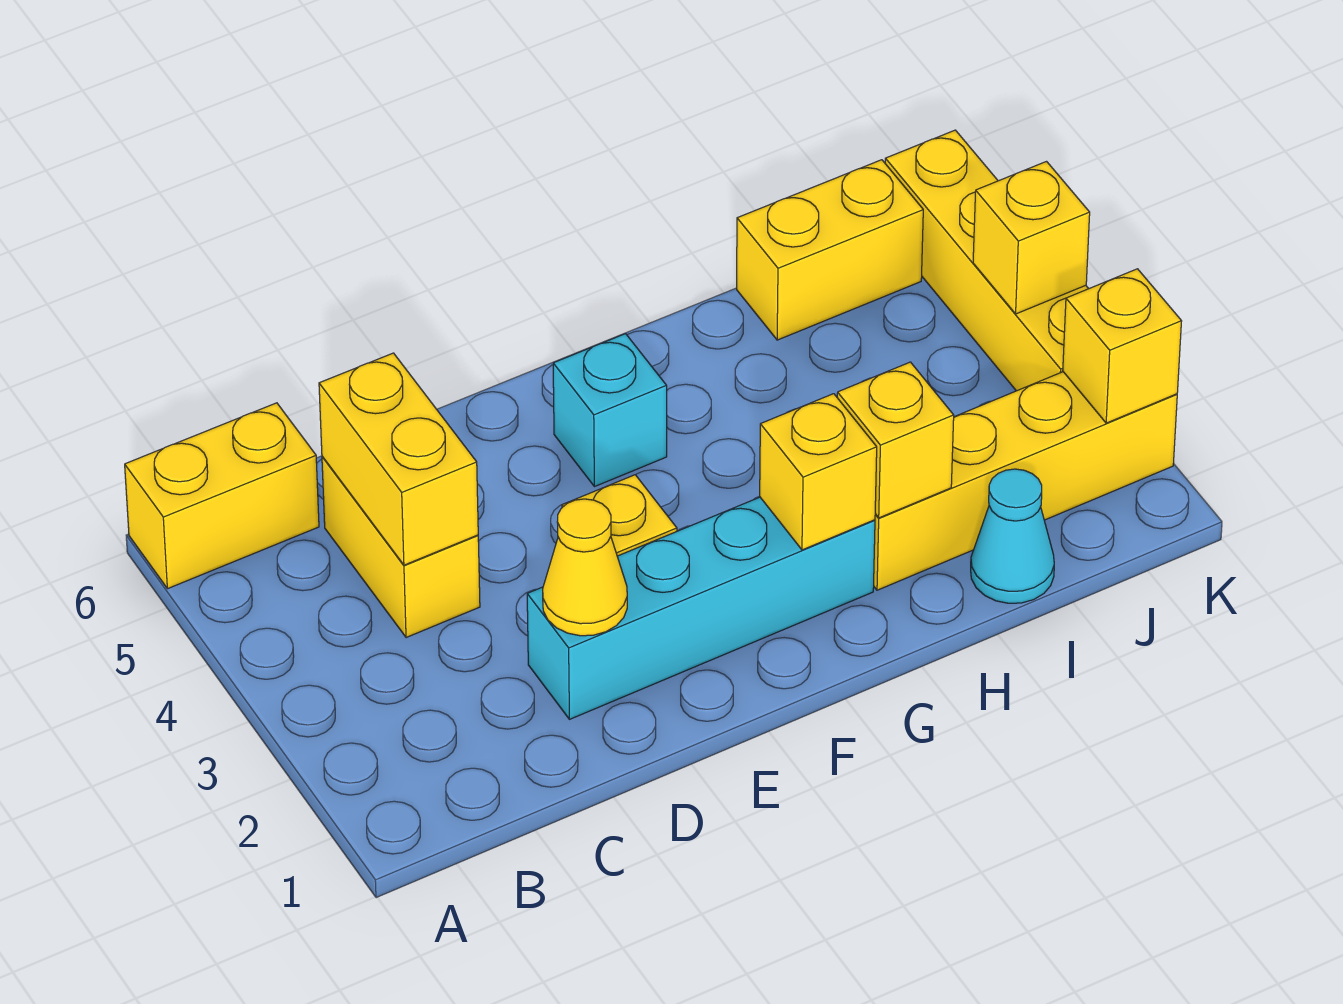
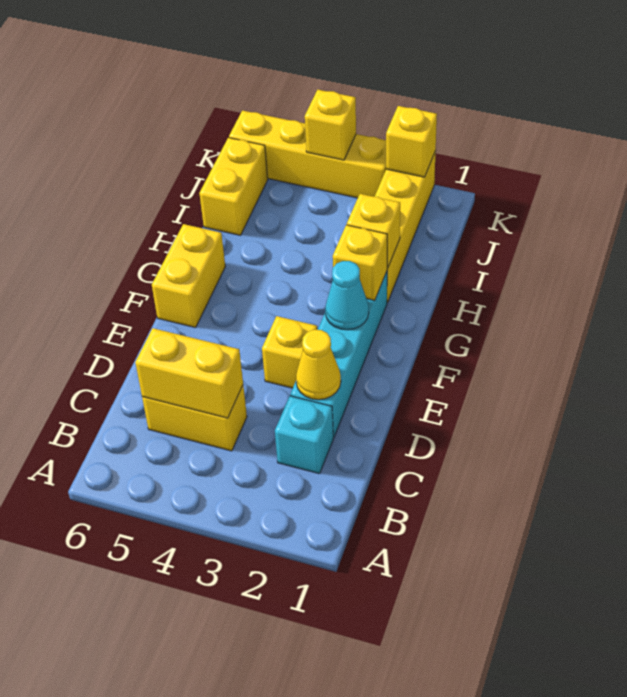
yellow brick A6:B6 level 1 -> yellow brick F6:G6 level 1
cyan brick F5 level 1 -> cyan brick C2 level 1
cyan cone I1 level 1 -> cyan cone F2 level 2

